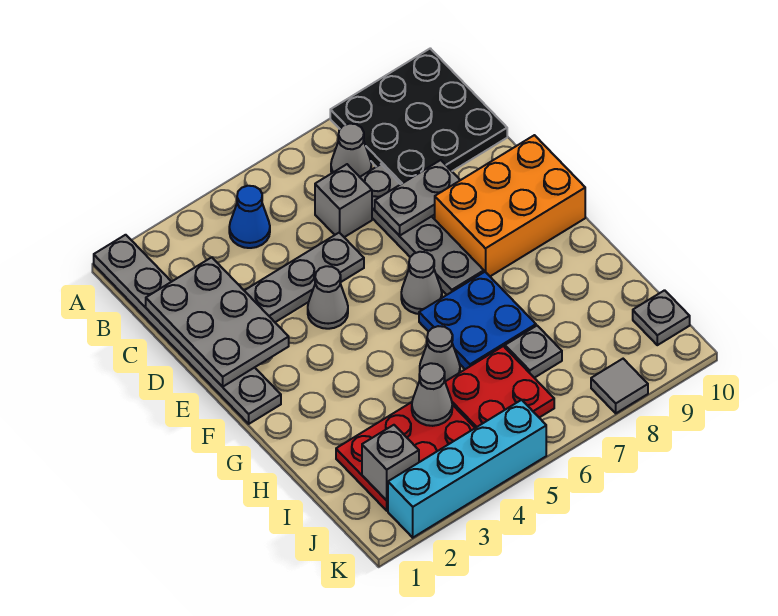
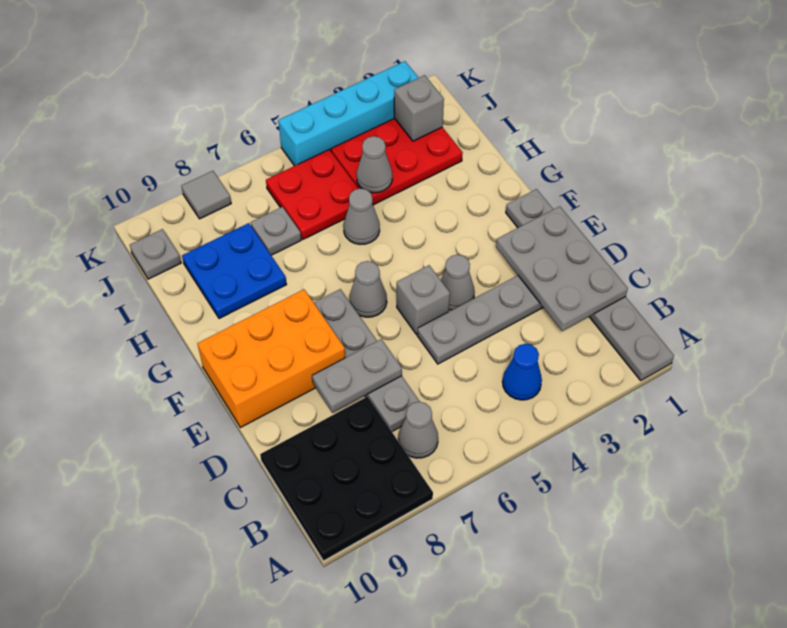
grey brick C6 level 1 -> grey brick E5 level 1
blue plate G6:H7 level 1 -> blue plate H8:I9 level 1

